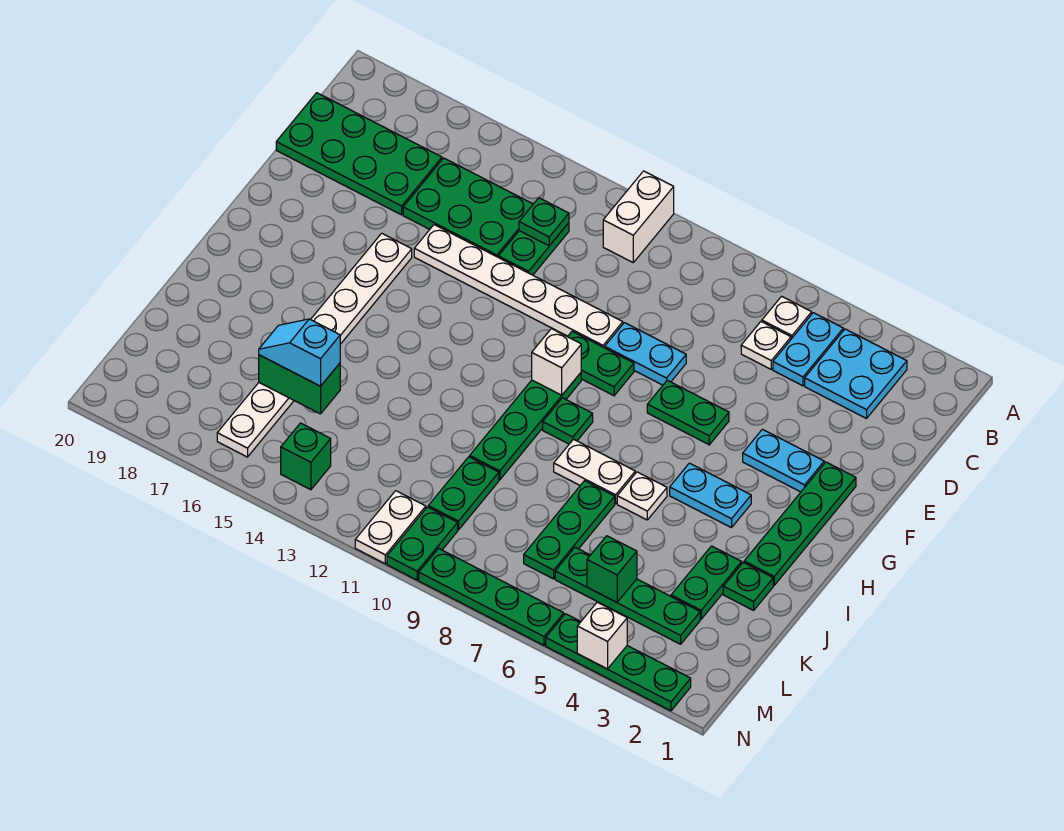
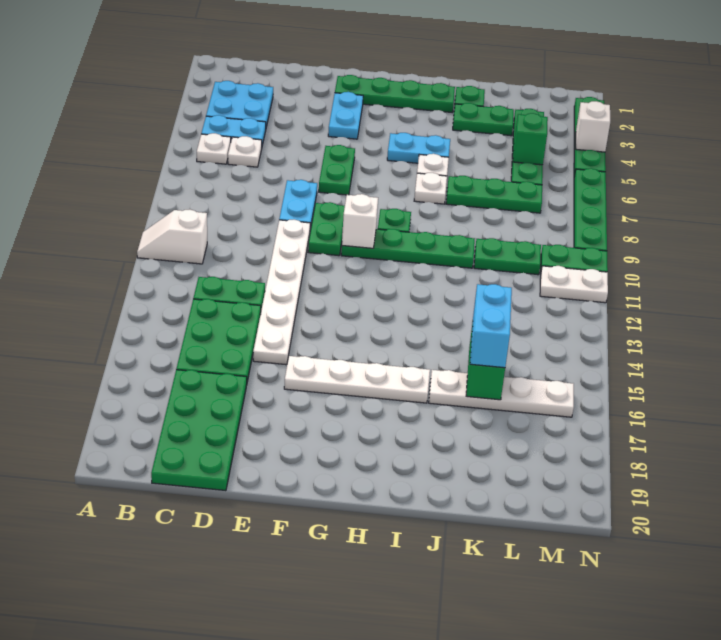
white brick A11:B11 level 1 -> white slope A11:B11 level 1 top B
green plate C13 level 2 -> none
cyan plate H4:H5 level 1 -> cyan plate H5:I5 level 1
white plate I7:I8 level 1 -> white plate I7 level 1
cyan slope K15:K16 level 3 top 15 -> cyan brick K15:K16 level 3
green brick M14 level 1 -> none

